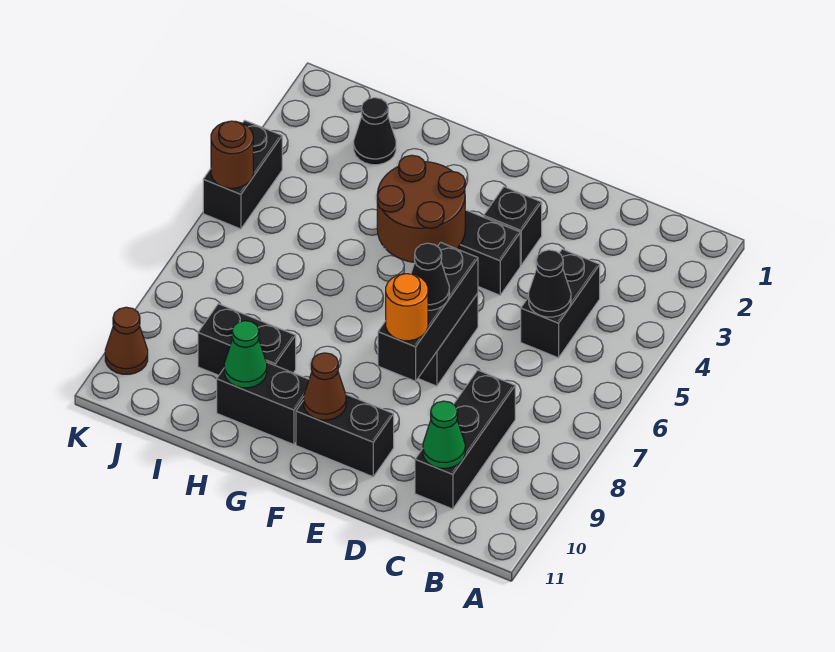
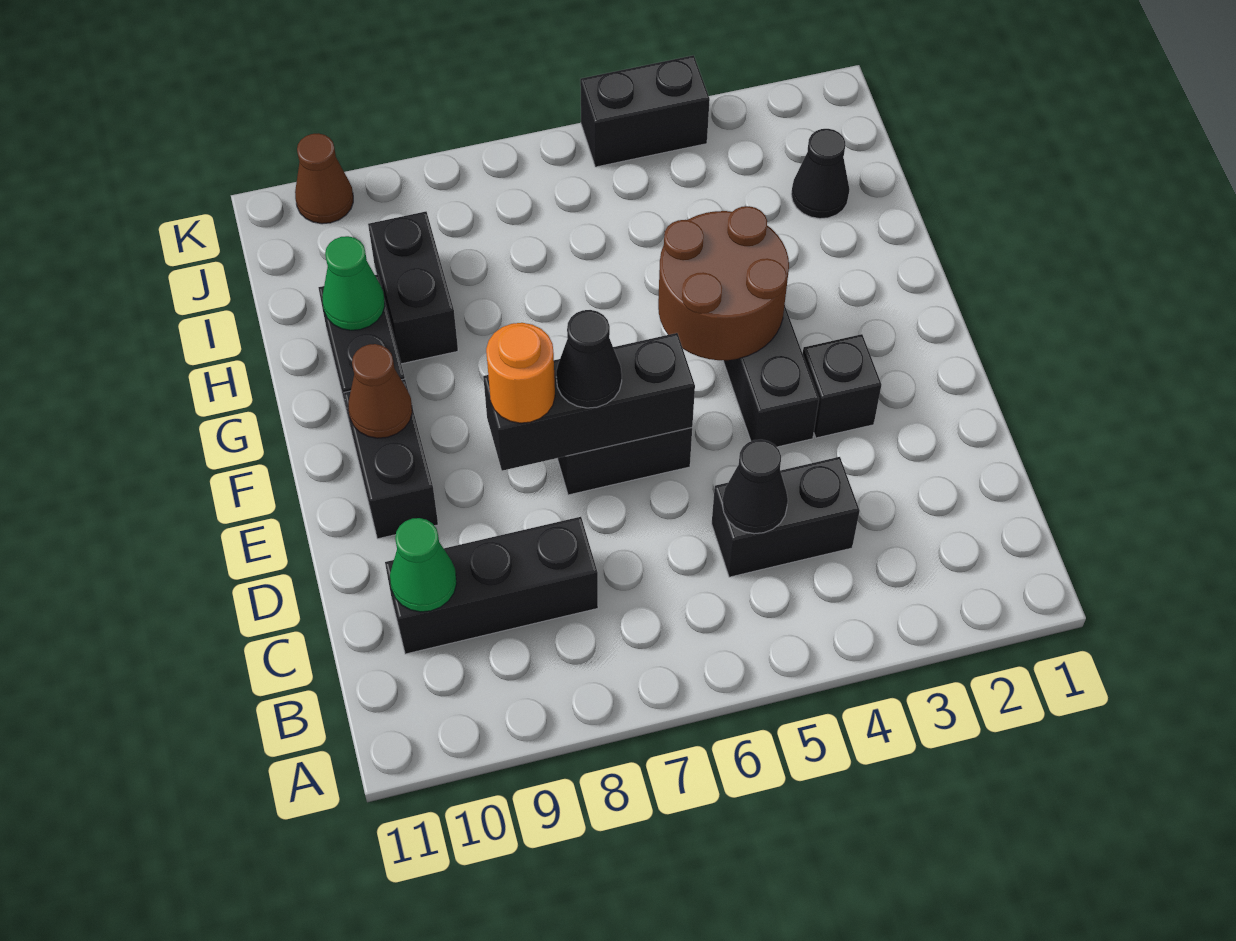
brown round brick K5 level 2 -> none

